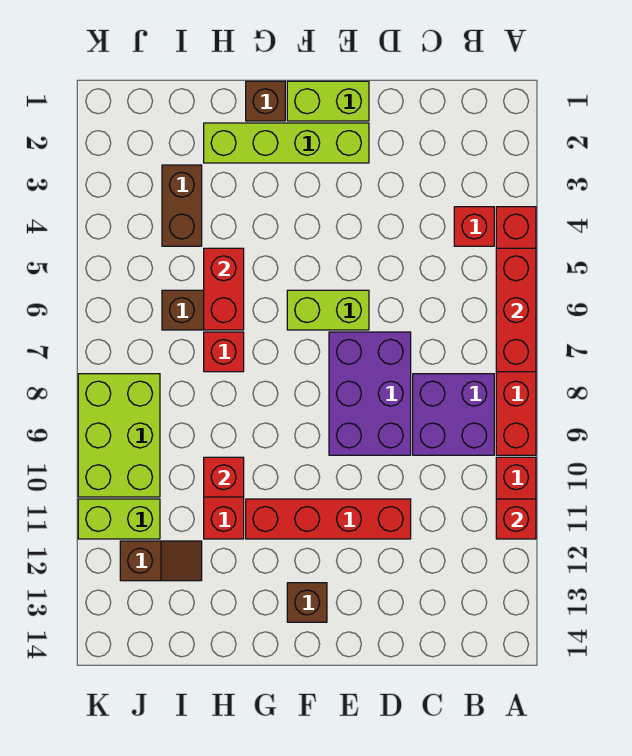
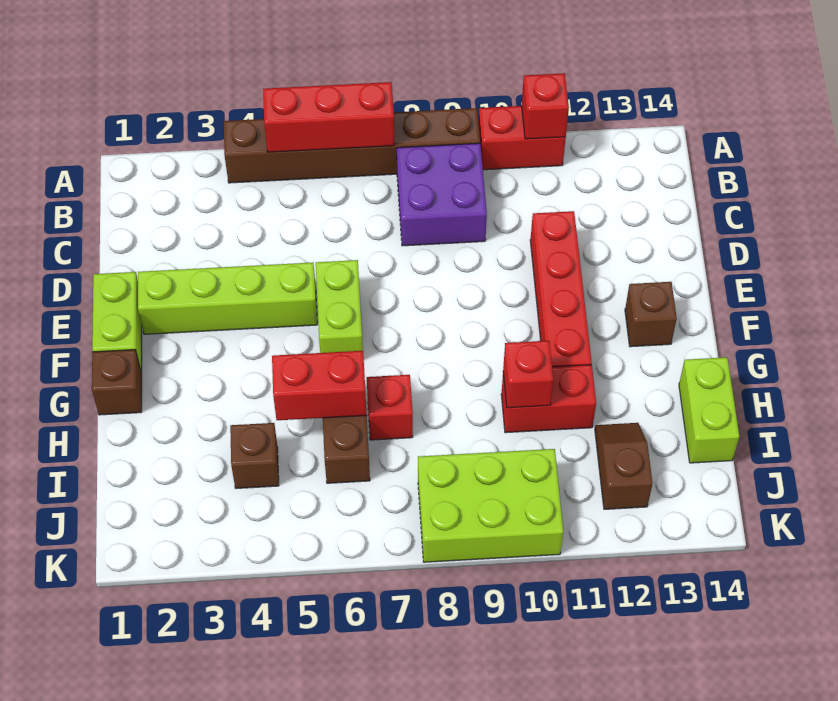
red brick A4:A9 level 1 -> brown brick A4:A9 level 1
red brick B4 level 1 -> none
purple brick D7:E9 level 1 -> none
lime brick E2:H2 level 1 -> lime brick E2:E5 level 1
brown brick I3:I4 level 1 -> brown brick I4 level 1
lime brick J11:K11 level 1 -> lime brick H14:I14 level 1

